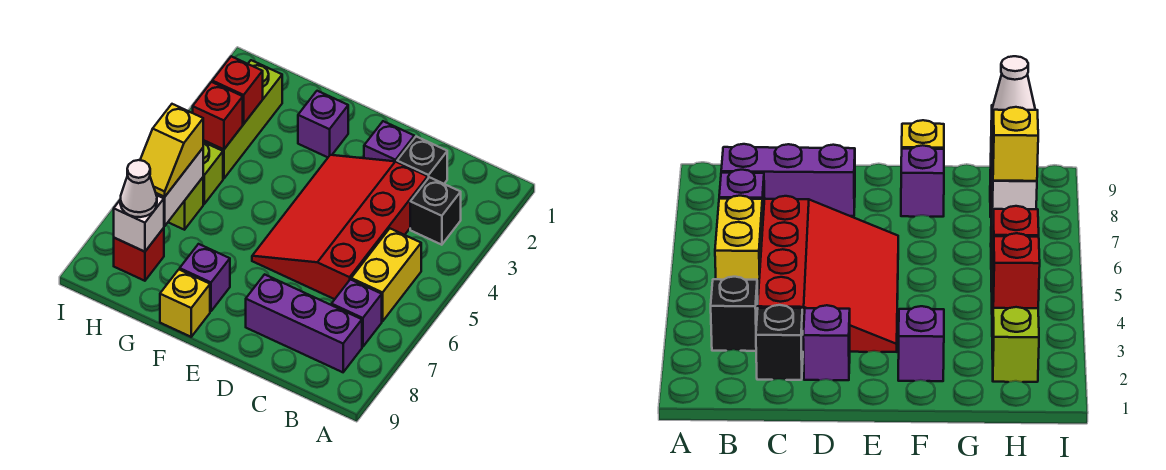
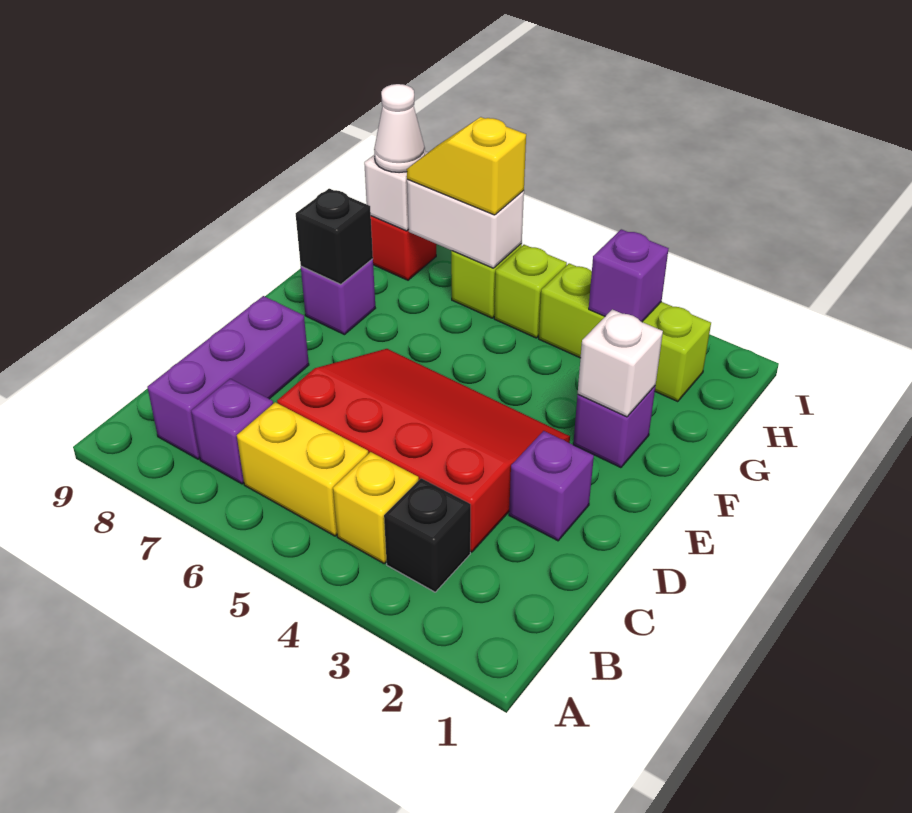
black brick C2 level 1 -> black brick F8 level 2
none -> white brick F2 level 2
yellow brick F9 level 1 -> yellow brick B4 level 1
red brick H3 level 2 -> purple brick H3 level 2
red brick H4 level 2 -> none

